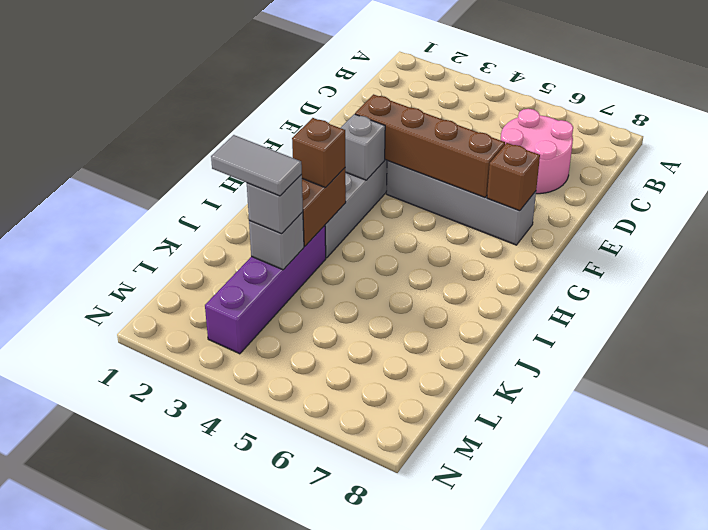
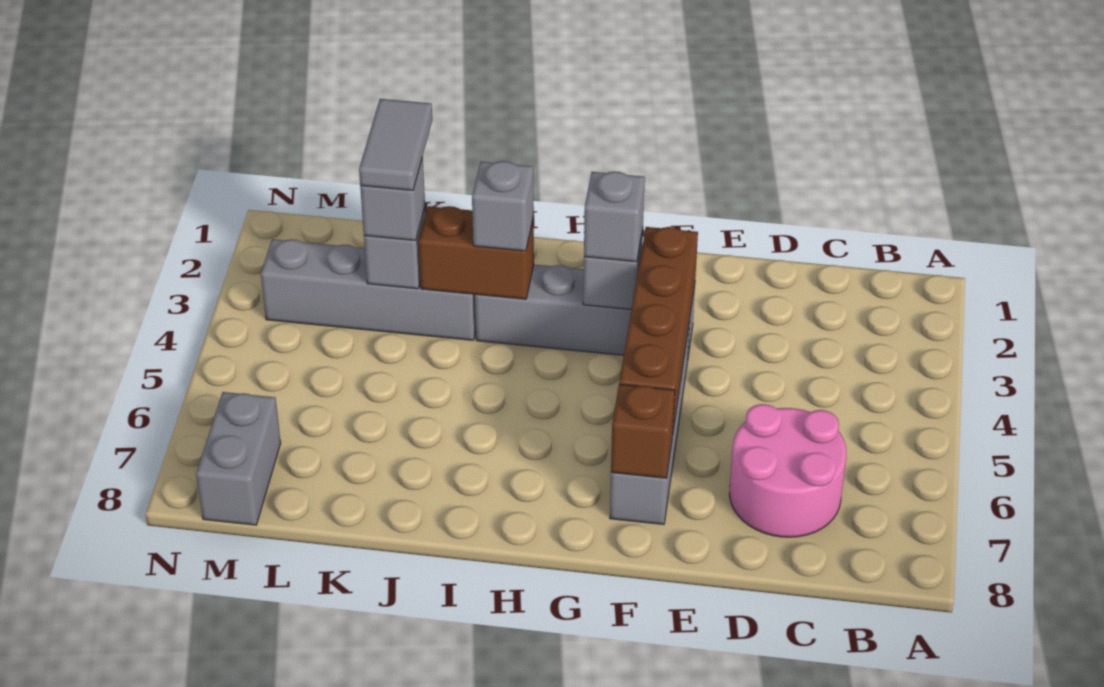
none -> grey brick G3 level 3
brown brick I3 level 3 -> grey brick I3 level 3
purple brick J3:M3 level 1 -> grey brick J3:M3 level 1
none -> grey brick M7:M8 level 1

